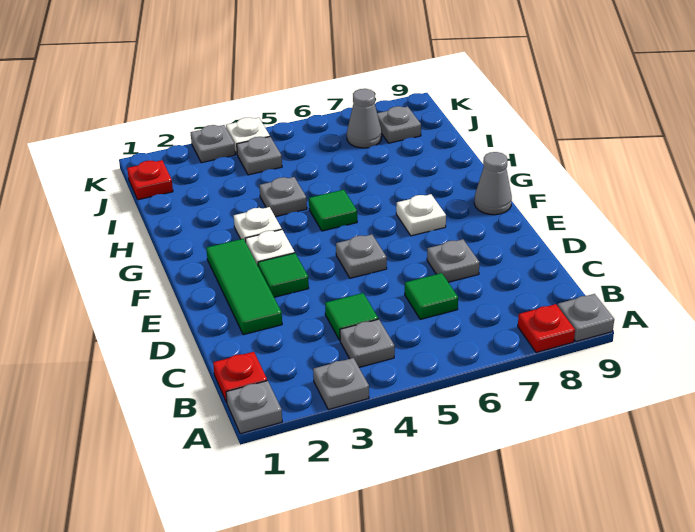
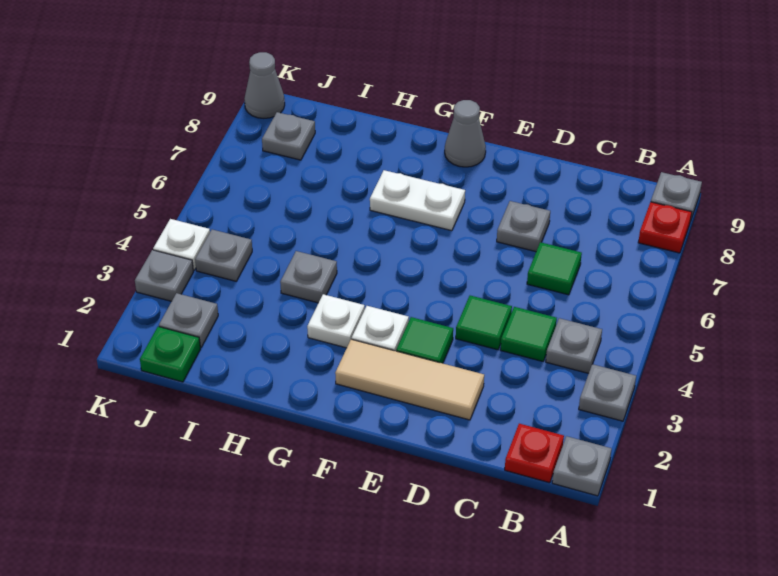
green tile D2:F2 level 1 -> tan tile D2:F2 level 1
grey plate E5 level 1 -> grey plate J2 level 1
white plate F7 level 1 -> white plate F7:G7 level 1
green tile G5 level 1 -> green tile D4 level 1
red plate J1 level 1 -> green plate J1 level 1
grey cone J7 level 1 -> grey cone K9 level 1

